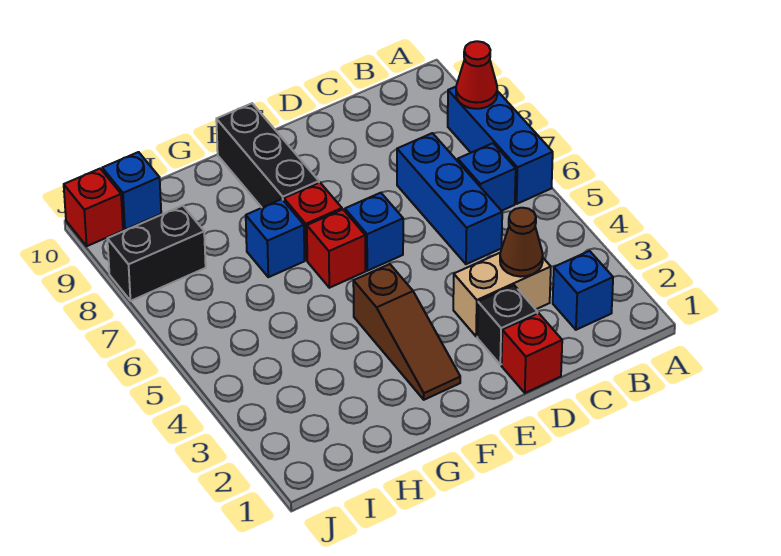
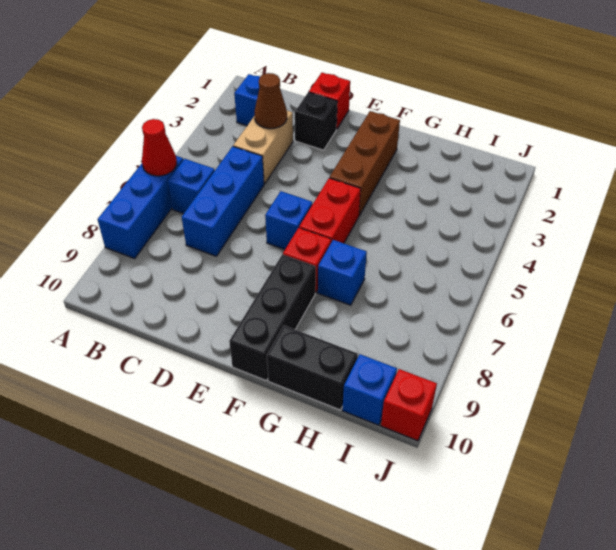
red cone A8 level 2 -> red cone A6 level 2
tan brick C3:D3 level 1 -> tan brick C3:C4 level 1
brown slope F2:F4 level 1 top 4 -> brown brick F2:F4 level 1
red brick F6 level 1 -> red brick F5:F6 level 1
black brick I8:J8 level 1 -> black brick G10:H10 level 1

